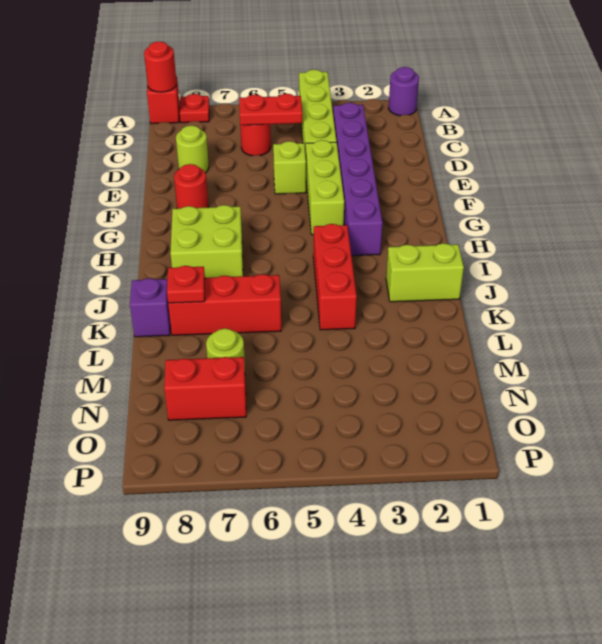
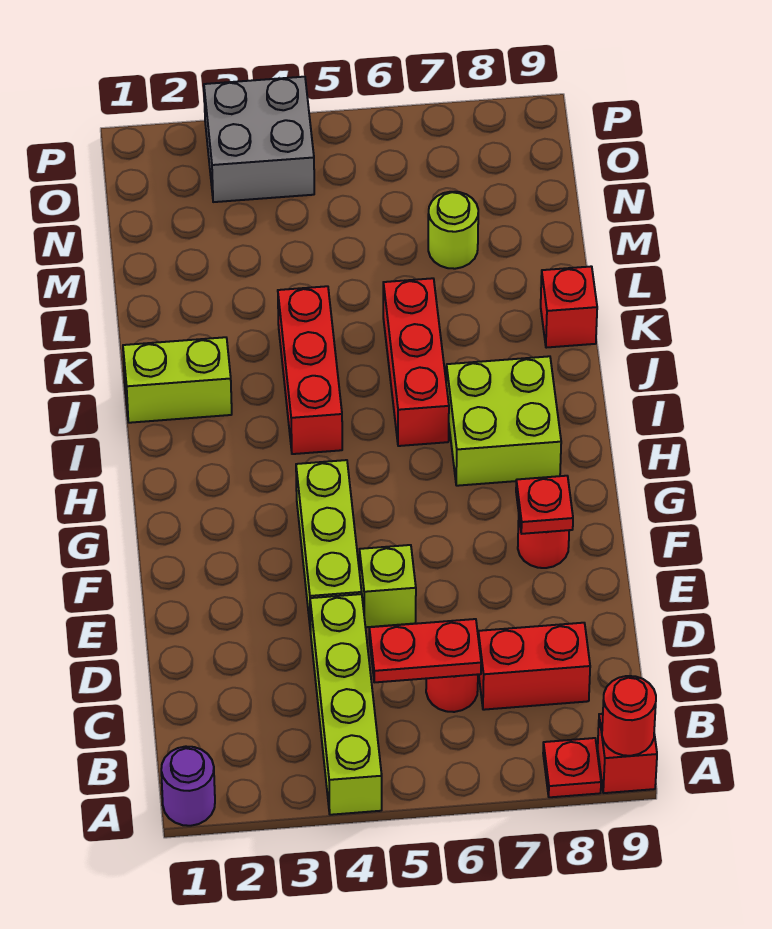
purple brick C3:H3 level 1 -> none
lime round brick D8 level 1 -> none
red brick K6:K8 level 1 -> red brick I6:K6 level 1
red plate K8 level 2 -> red plate F8 level 2
purple brick K9 level 1 -> red brick K9 level 1
red brick N7:N8 level 1 -> red brick C7:C8 level 1
none -> grey brick O3:P4 level 1

